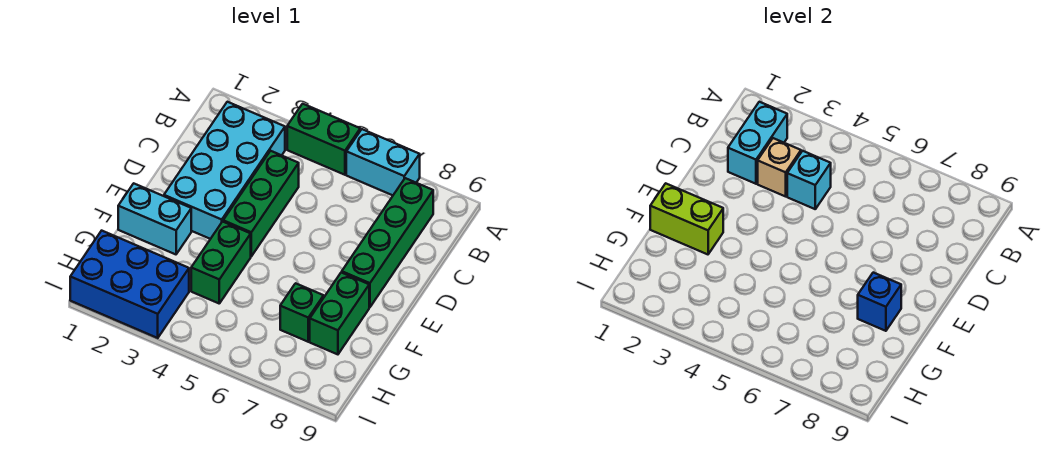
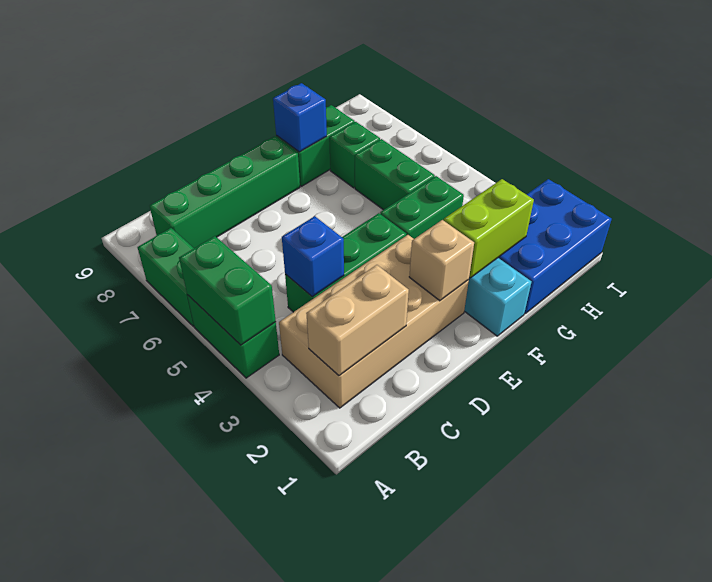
none -> green brick A4:A5 level 2
cyan brick A6:A7 level 1 -> green brick A6:A7 level 1
cyan brick B2:E3 level 1 -> tan brick B2:E3 level 1
cyan brick B2:C2 level 2 -> tan brick B2:C2 level 2
tan brick C3 level 2 -> tan brick E2 level 2
cyan brick C4 level 2 -> blue brick C4 level 2
lime brick F1:F2 level 2 -> lime brick F2:G2 level 2
none -> green brick G5:G6 level 1
blue brick H1:I3 level 1 -> blue brick G1:I2 level 1

